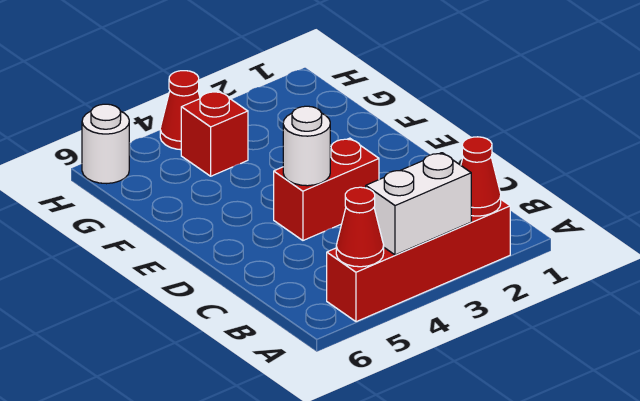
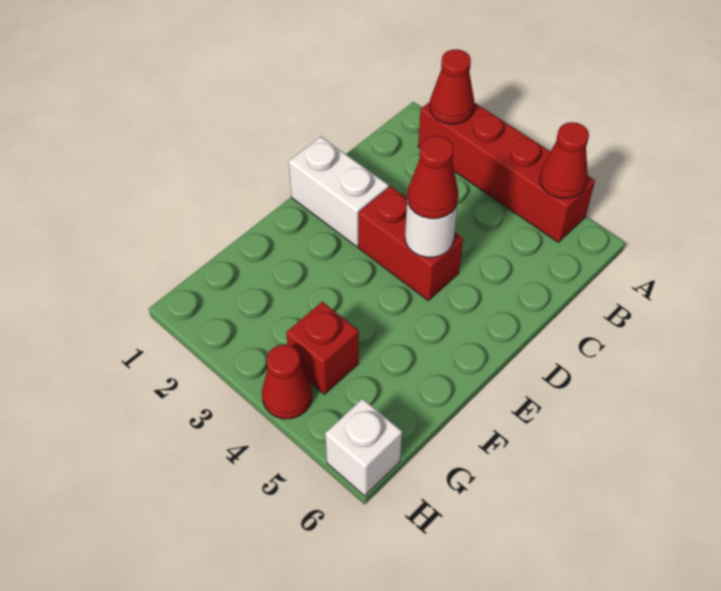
white brick A3:A4 level 2 -> white brick D1:D2 level 1
none -> red cone D4 level 3
white round brick H6 level 1 -> white brick H6 level 1

